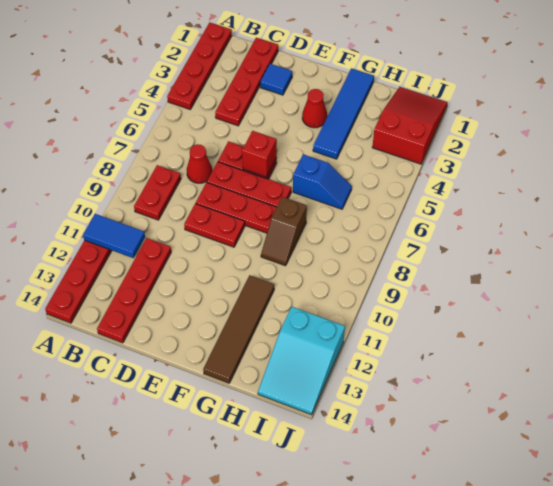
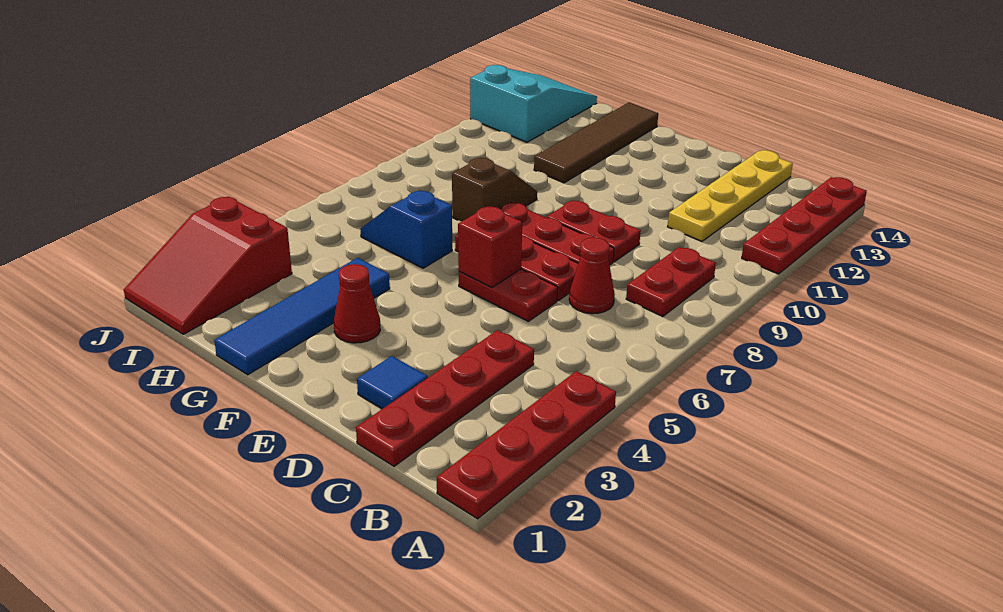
blue tile A11:B11 level 2 -> none
red plate C11:C14 level 1 -> yellow plate C11:C14 level 1

